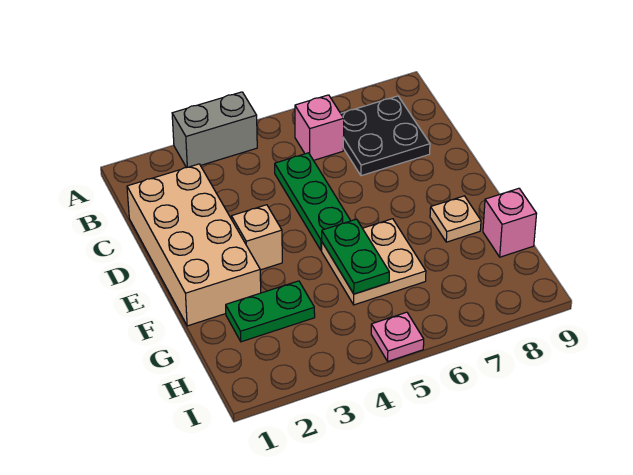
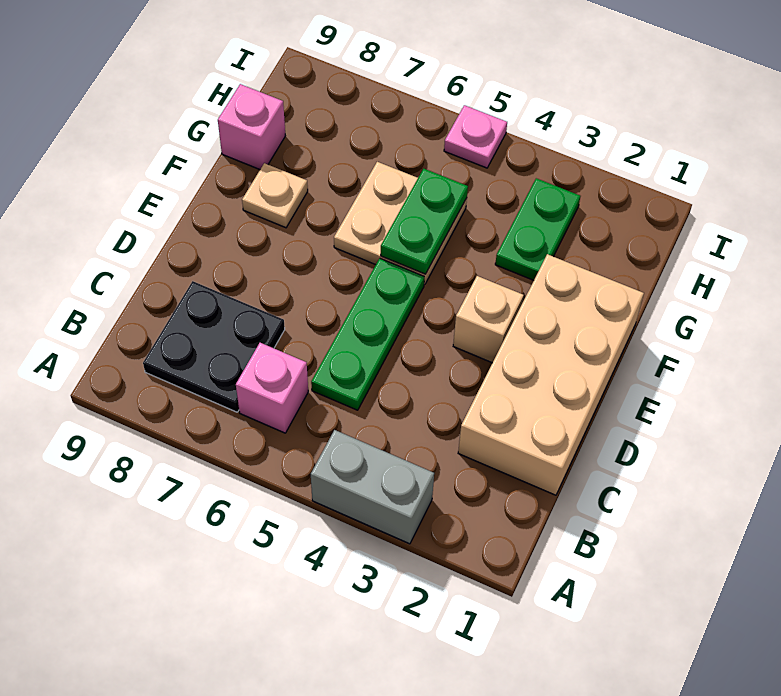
green plate G2:G3 level 1 -> green plate G3:H3 level 1

